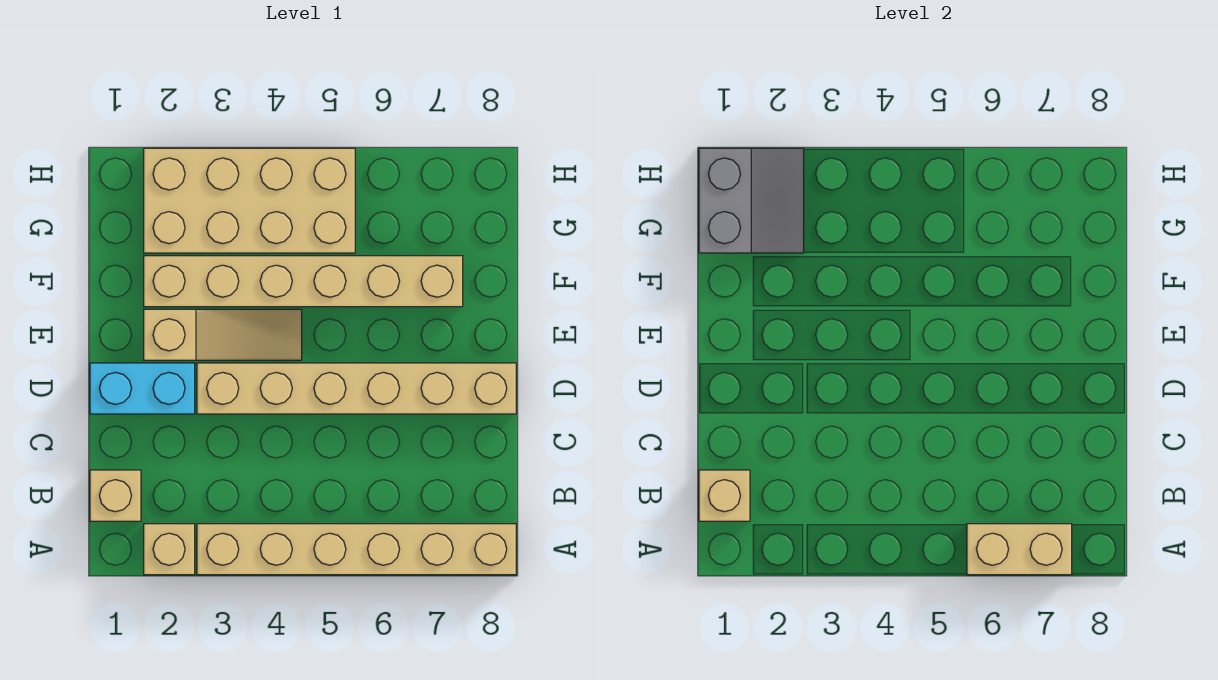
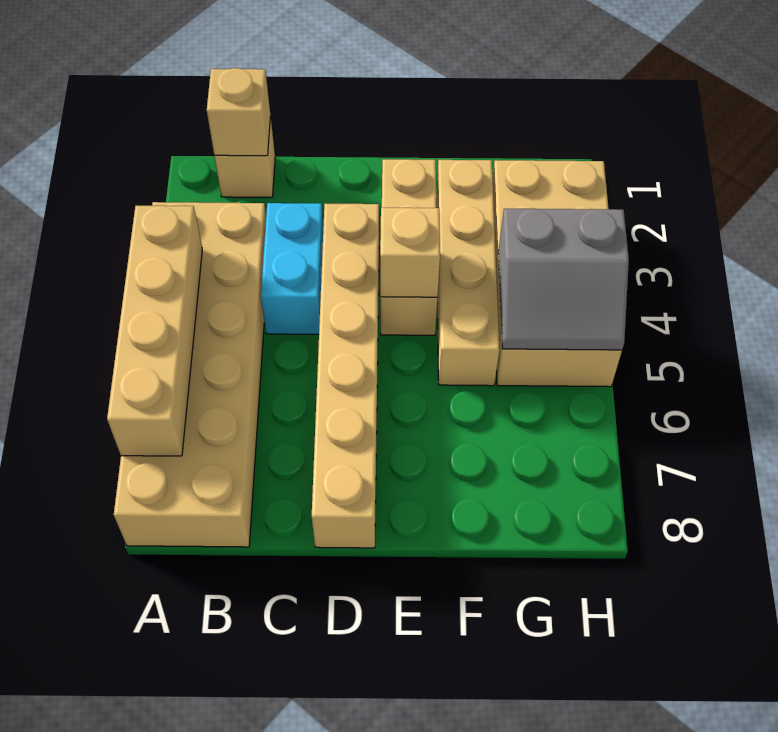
tan brick A2 level 1 -> tan brick E4 level 2
tan brick A3:A8 level 1 -> tan brick A3:B8 level 1
tan brick A6:A7 level 2 -> tan brick A4:A7 level 2
cyan brick D1:D2 level 1 -> cyan brick C3:C4 level 1
tan slope E2:E4 level 1 top 2 -> tan brick E2:E4 level 1
tan brick F2:F7 level 1 -> tan brick F2:F5 level 1
grey slope G1:H2 level 2 top 1 -> grey slope G4:H5 level 2 top 4

